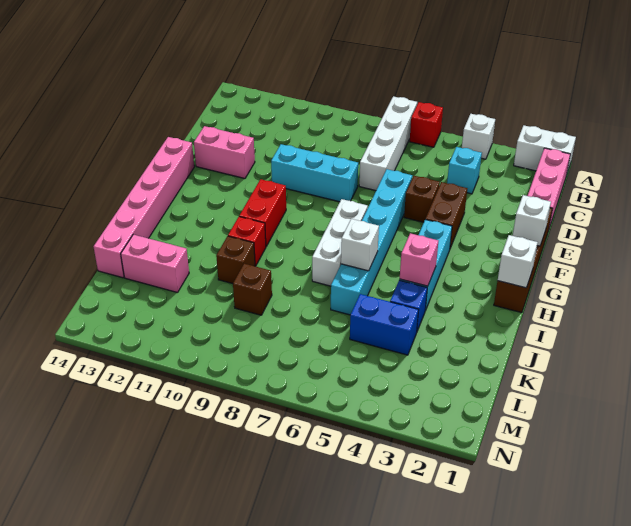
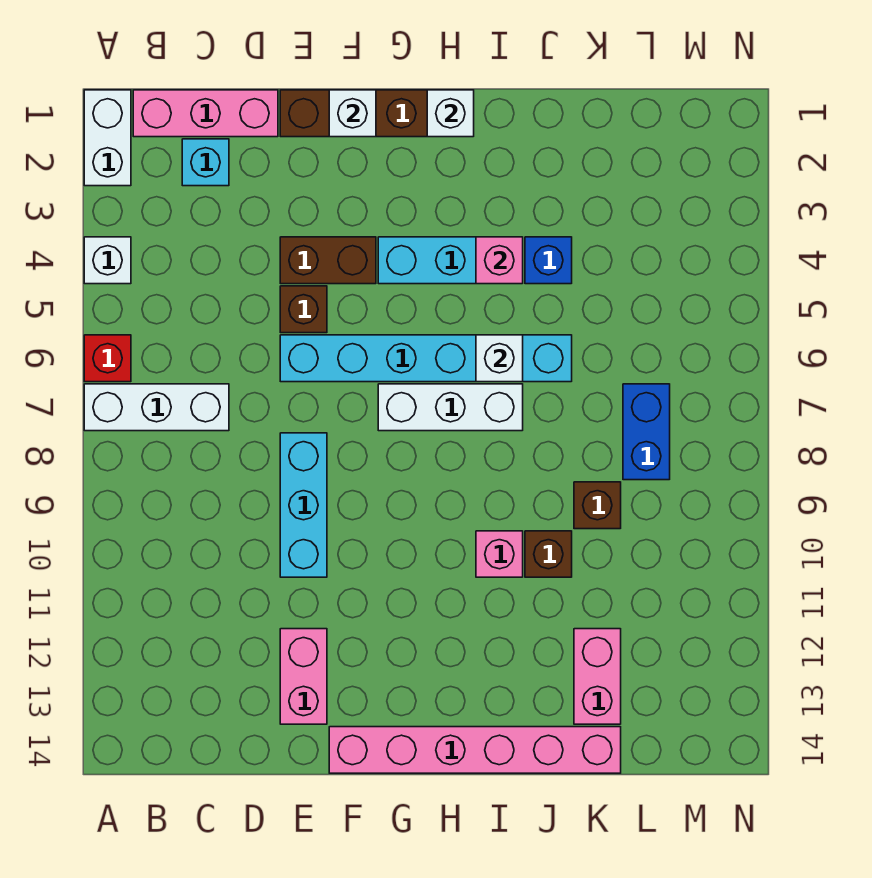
white brick A7:D7 level 1 -> white brick A7:C7 level 1
cyan brick C4 level 1 -> cyan brick C2 level 1
red brick G10:H10 level 1 -> none
red brick I10 level 1 -> pink brick I10 level 1
blue brick K4:K5 level 1 -> blue brick L7:L8 level 1

